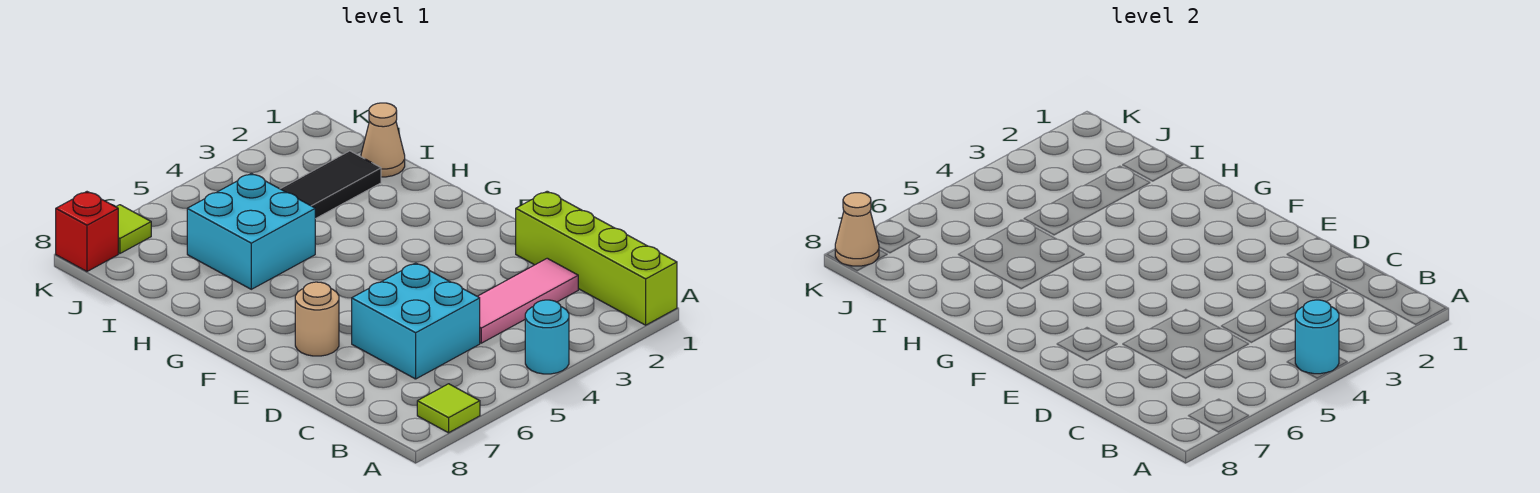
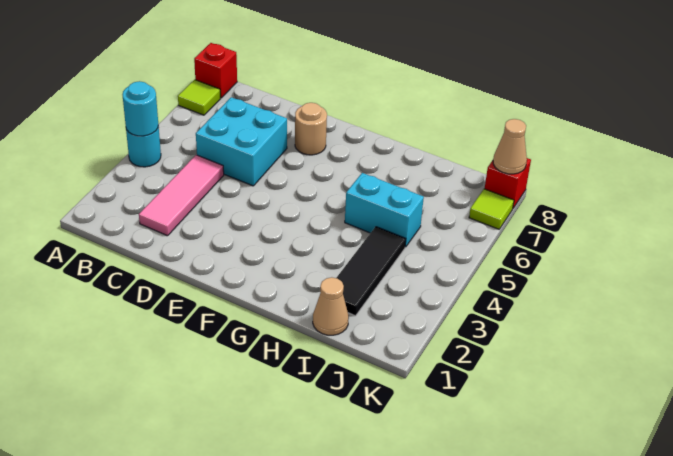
lime brick A1:D1 level 1 -> none
none -> red brick A8 level 1
cyan brick H5:I6 level 1 -> cyan brick H5:I5 level 1

